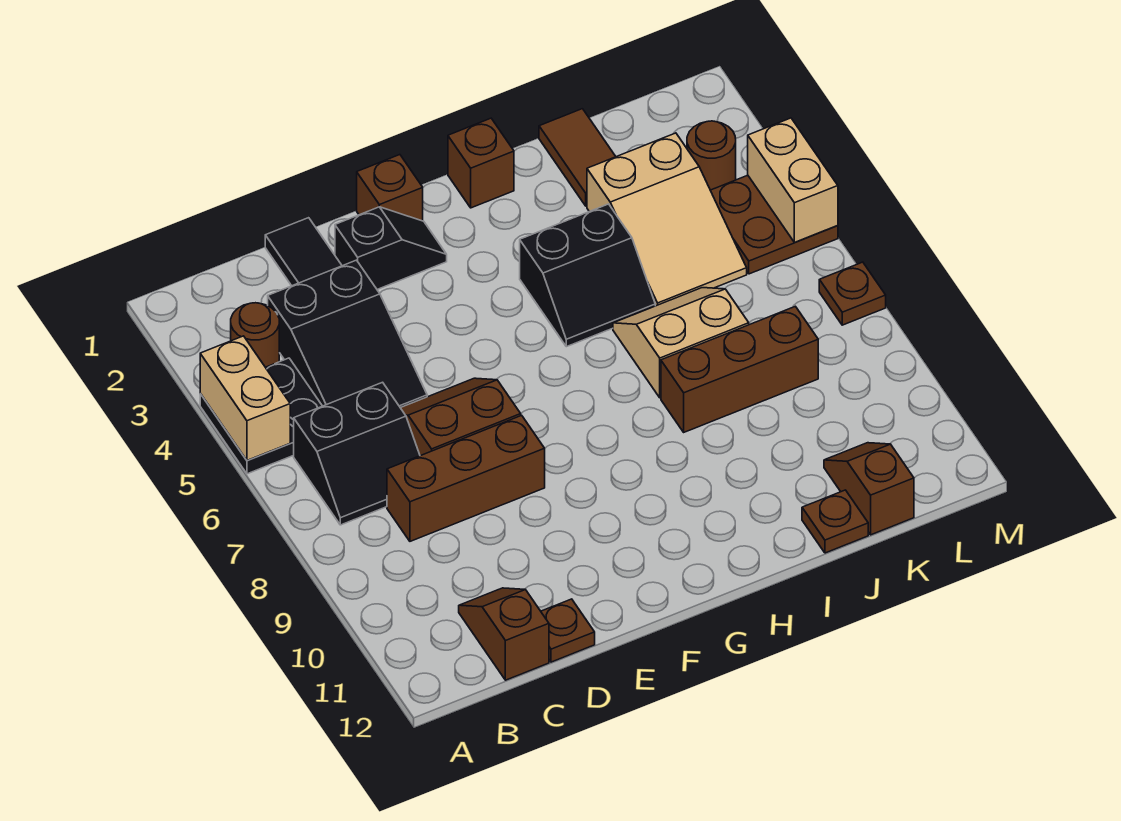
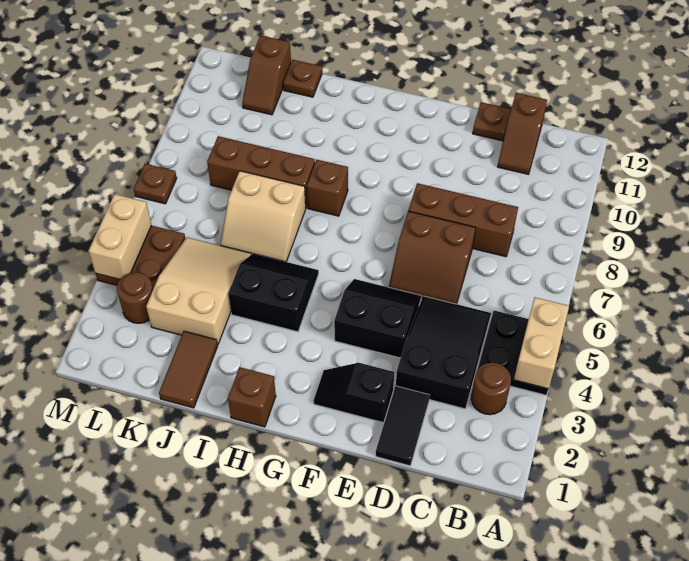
black slope B6:C7 level 1 top 6 -> black slope E4:F5 level 1 top 4
brown brick F1 level 1 -> brown brick H8 level 1

